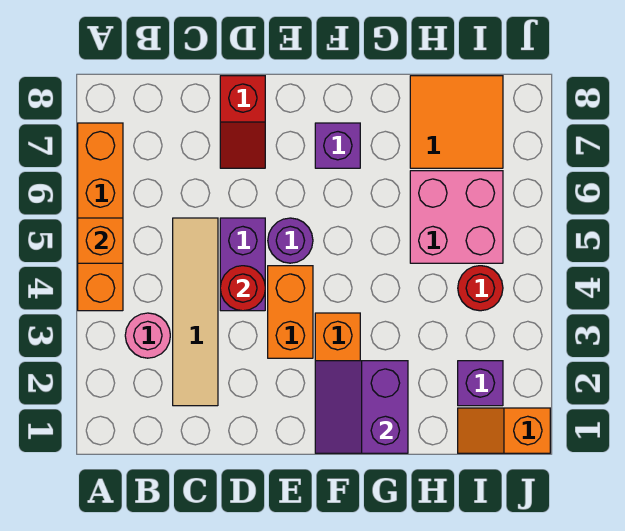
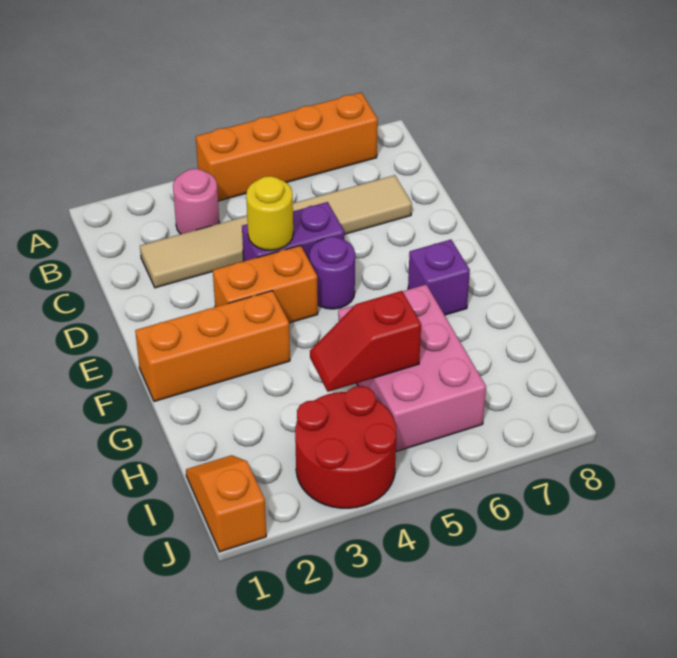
orange brick A5 level 2 -> none
tan tile C2:C5 level 1 -> tan tile C2:C7 level 1
red round brick D4 level 2 -> yellow round brick D4 level 2
red slope D7:D8 level 1 top 8 -> red slope H4:H5 level 2 top 5
purple slope F1:G2 level 2 top G -> none
pink brick H5:I6 level 1 -> pink brick G5:I6 level 1
orange tile H7:I8 level 1 -> none
purple brick I2 level 1 -> none
red round brick I4 level 1 -> red round brick I3:J4 level 1

